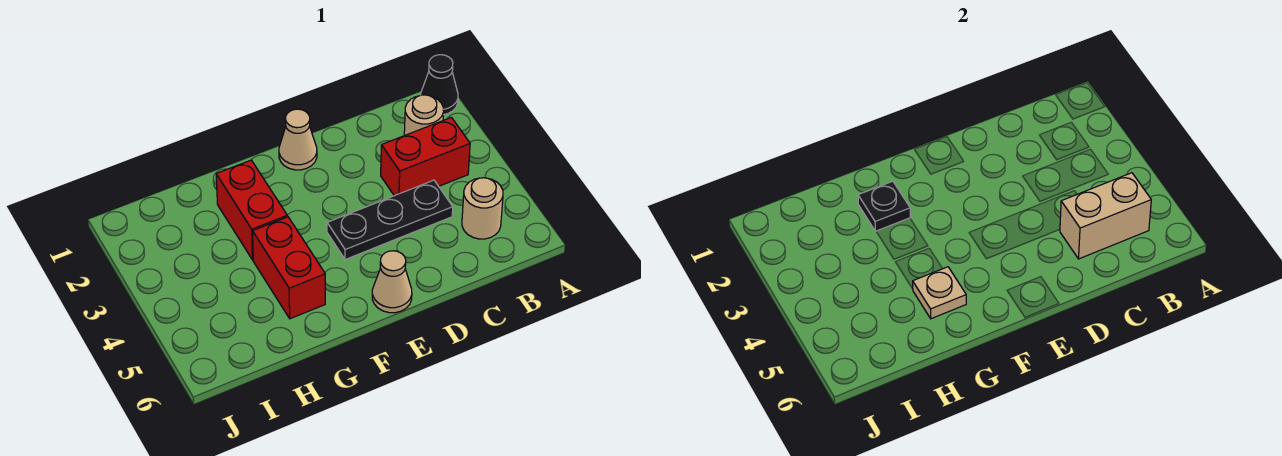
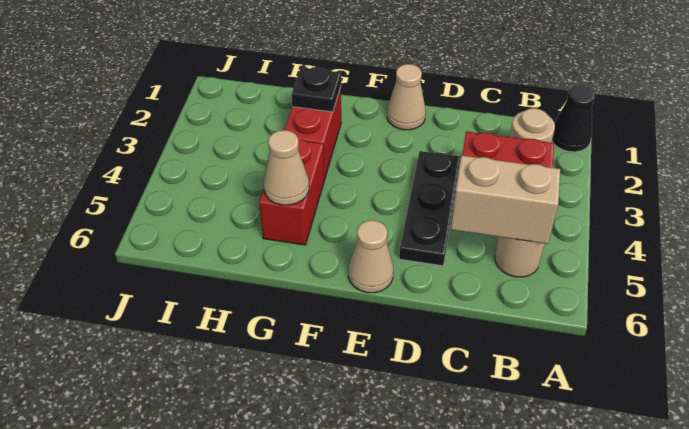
black plate C4:E4 level 1 -> black plate D3:D5 level 1
tan plate G5 level 2 -> tan cone G5 level 2

